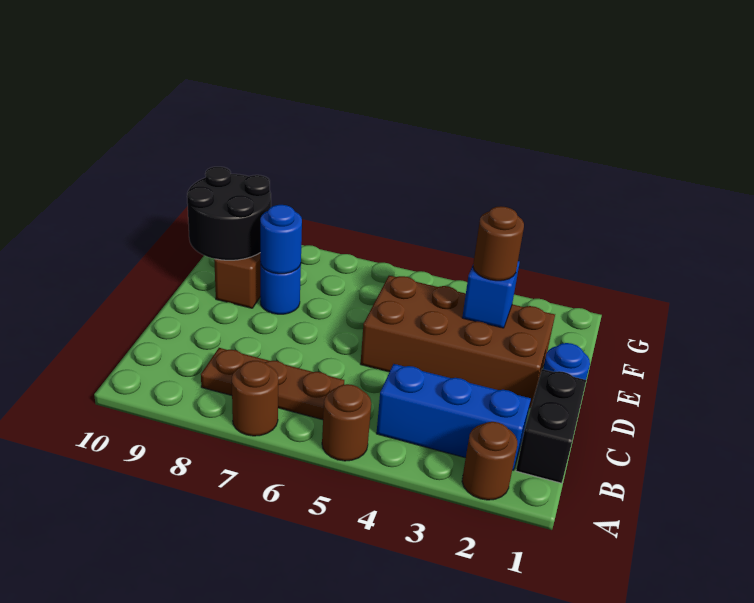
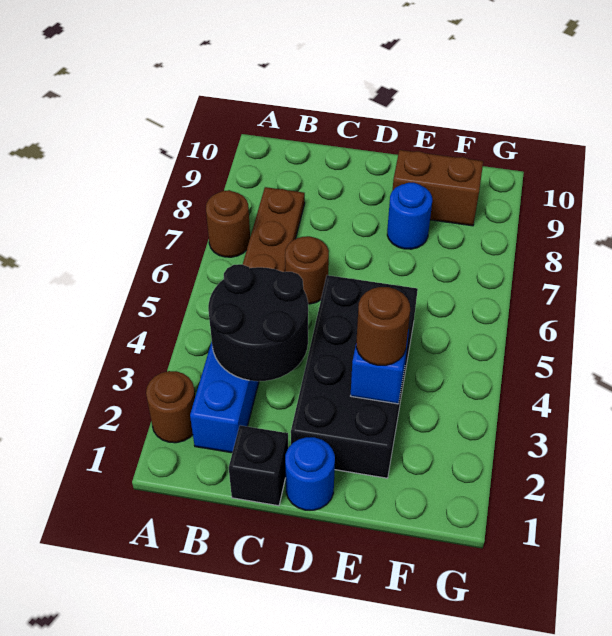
brown round brick A5 level 1 -> brown round brick C6 level 1
black brick B1:C1 level 1 -> black brick C1 level 1
brown brick D2:E5 level 1 -> black brick D2:E5 level 1
blue round brick E8 level 2 -> none
black round brick E9:F10 level 2 -> black round brick B3:C4 level 2

